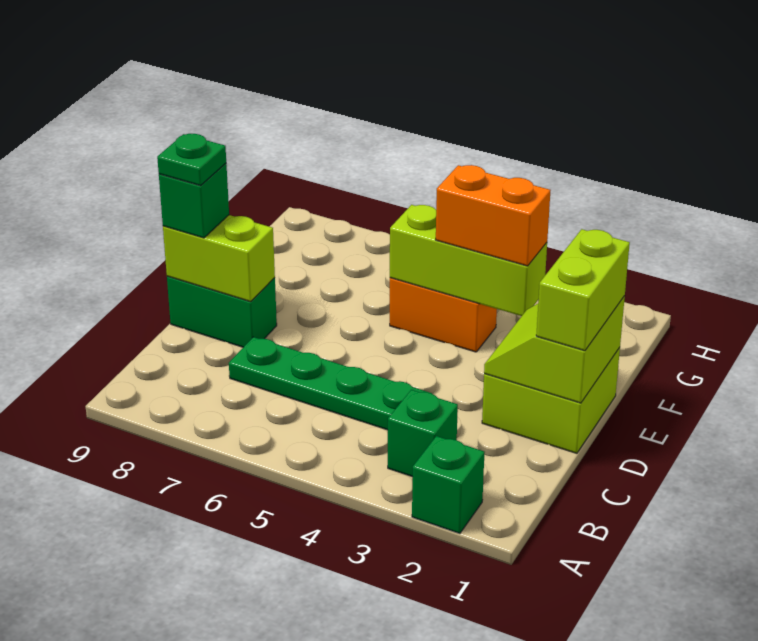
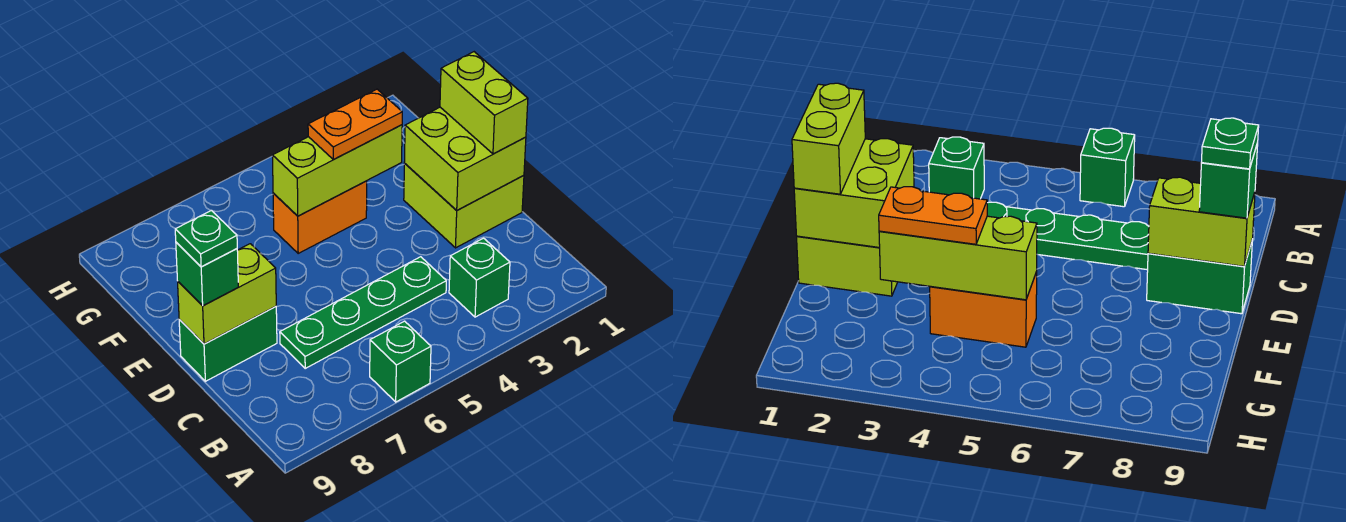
green brick A2 level 1 -> green brick A6 level 1
lime slope D1:E2 level 2 top 1 -> lime brick D1:E2 level 2
orange brick F3:F4 level 3 -> orange plate F3:F4 level 3

